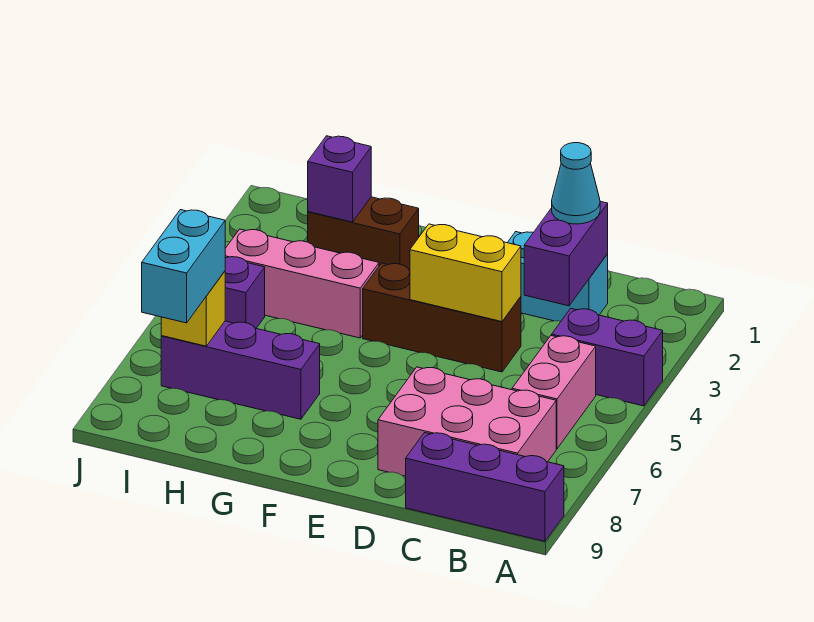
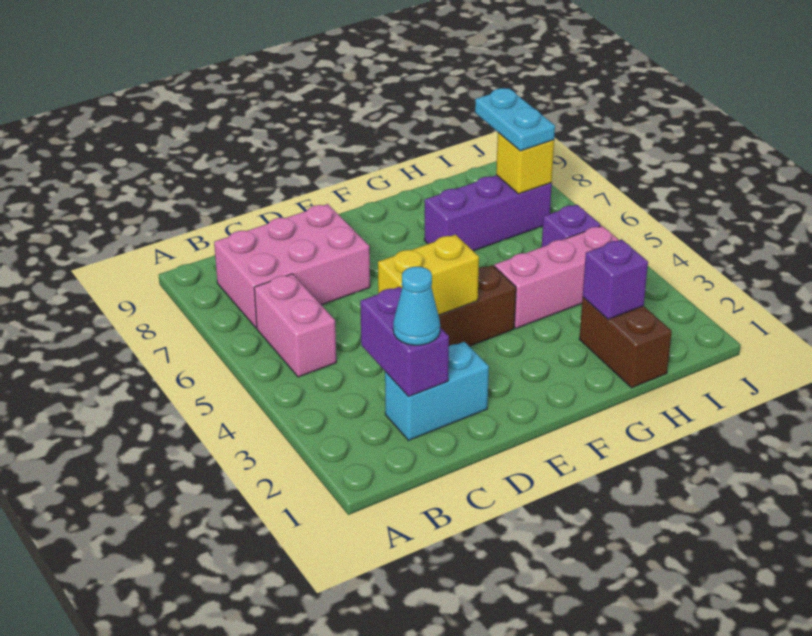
purple brick A4:B4 level 1 -> none
purple brick A9:C9 level 1 -> none
brown brick G2:H2 level 1 -> brown brick H1:H2 level 1
cyan brick I7:I8 level 3 -> cyan plate I7:I8 level 3

